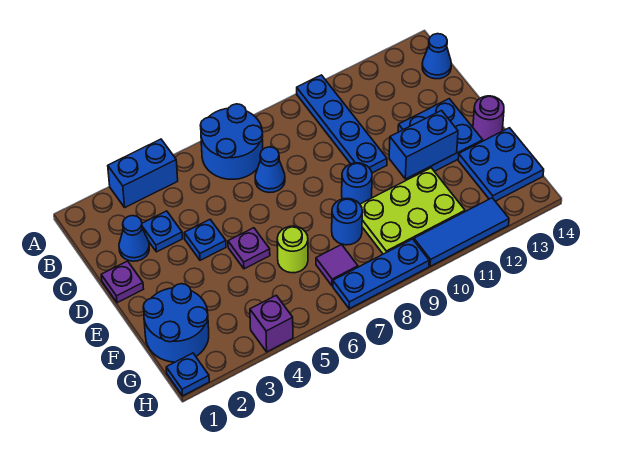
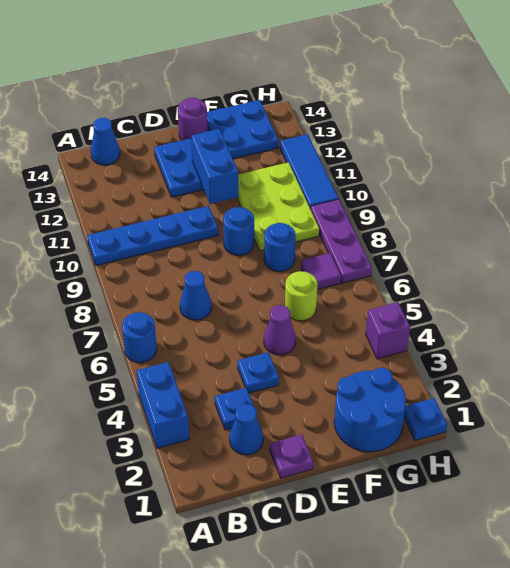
blue round brick A6:B7 level 1 -> blue round brick A6 level 1
purple plate E5 level 1 -> purple cone E5 level 1
blue plate H7:H9 level 1 -> purple plate H7:H9 level 1

